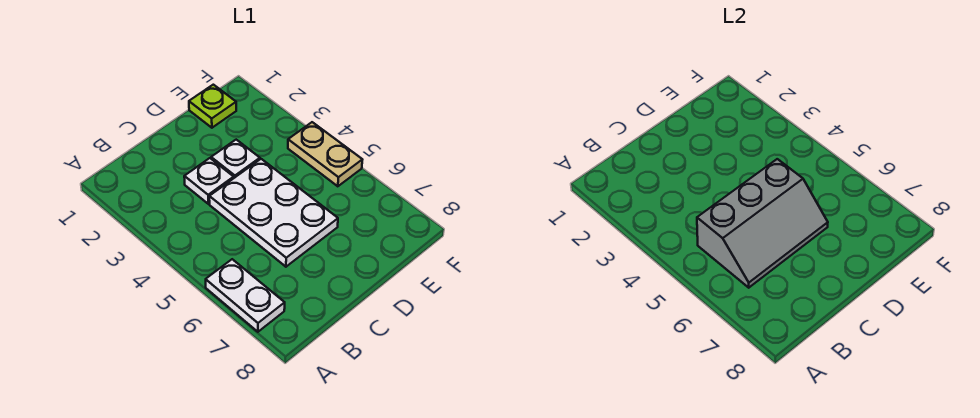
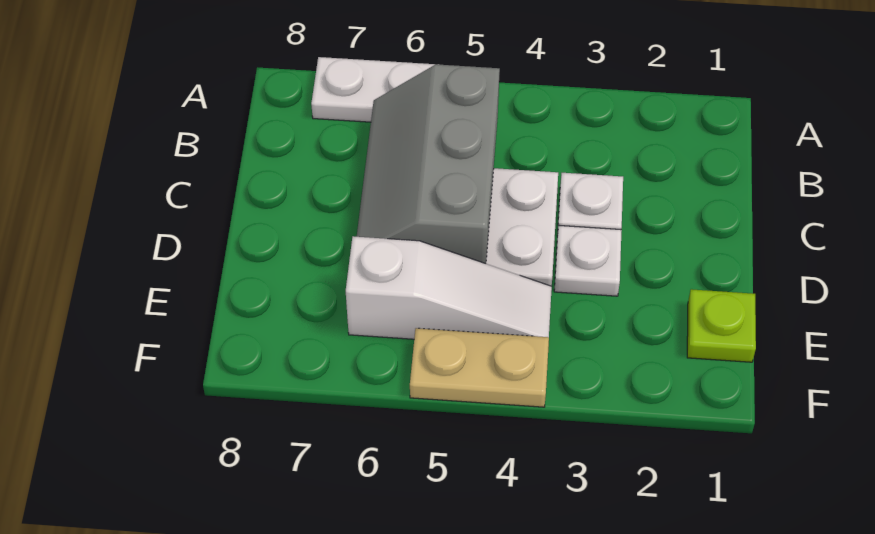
none -> white slope E4:E6 level 1 top 6

